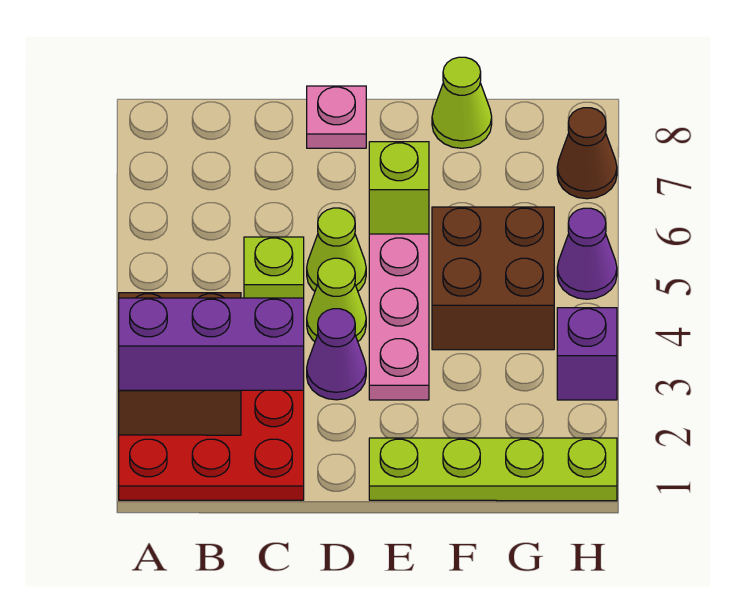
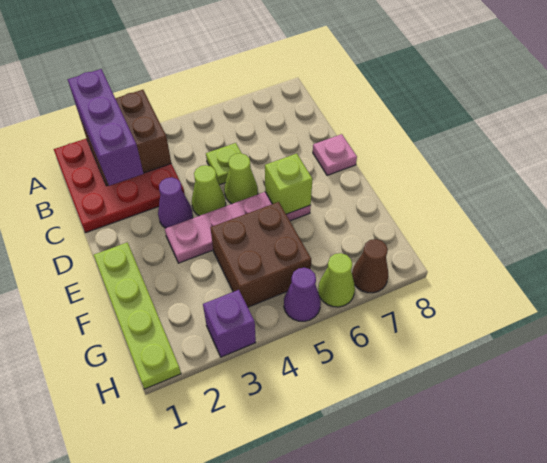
lime cone F8 level 1 -> lime cone H6 level 1

